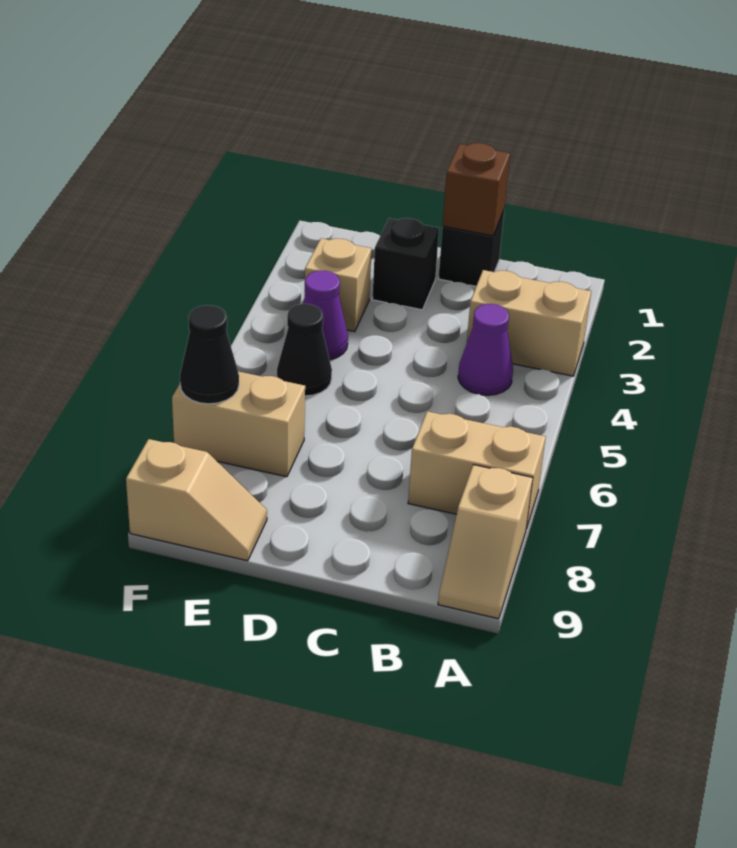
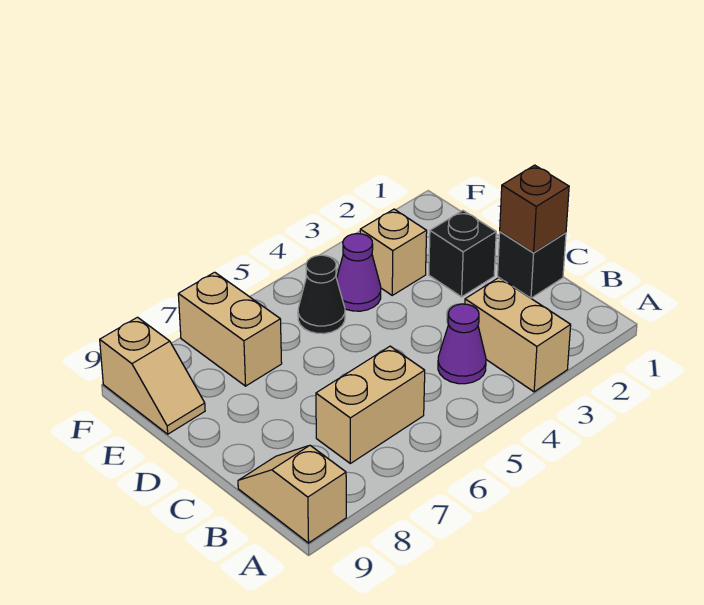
tan brick A7:B7 level 1 -> tan brick B6:B7 level 1
tan slope A8:A9 level 1 top 8 -> tan slope A9:B9 level 1 top A
black cone F7 level 2 -> none

